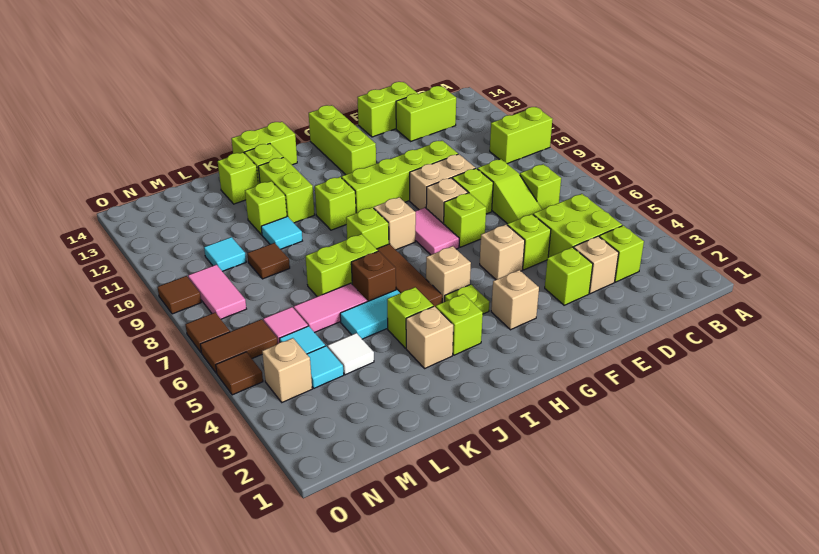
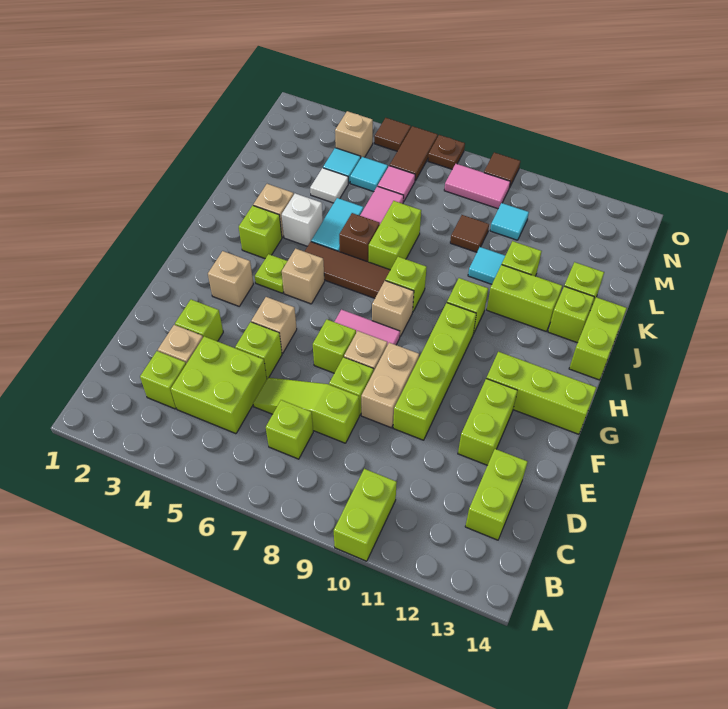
lime brick D14:E14 level 1 -> lime brick E12:F12 level 1
lime brick J4 level 1 -> white brick J4 level 1
brown tile O7 level 1 -> brown plate O7 level 1

